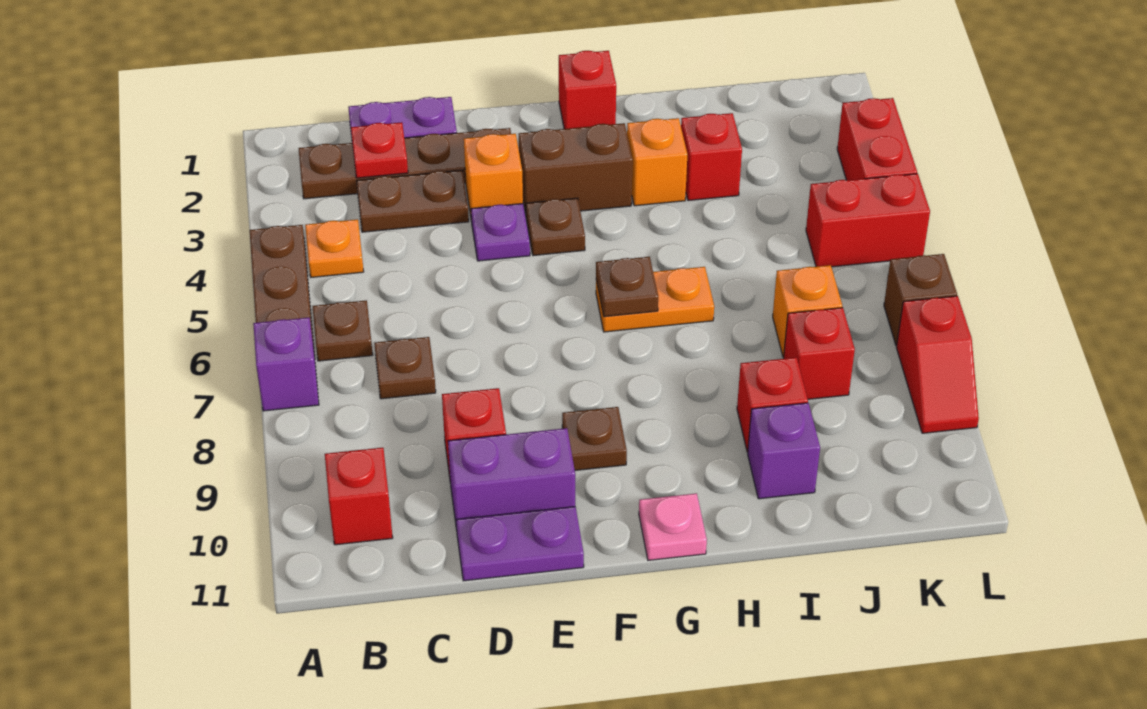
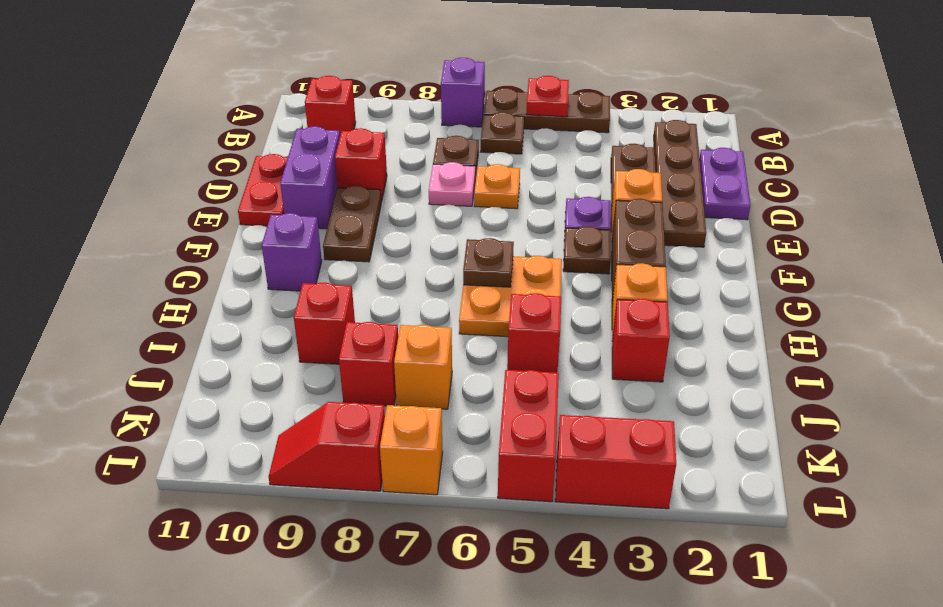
orange plate B4 level 1 -> orange plate D6 level 1
red plate C2 level 2 -> red plate A5 level 2
purple plate D11:E11 level 1 -> red plate D11:E11 level 1
brown plate F9 level 1 -> brown plate E9:F9 level 1
red brick G1 level 1 -> red brick I5 level 1
orange plate G6:H6 level 1 -> orange plate G5:H6 level 1
pink plate G11 level 1 -> pink plate D7 level 1
purple brick I10 level 1 -> purple brick G10 level 1
brown brick L7 level 1 -> orange brick L7 level 1

